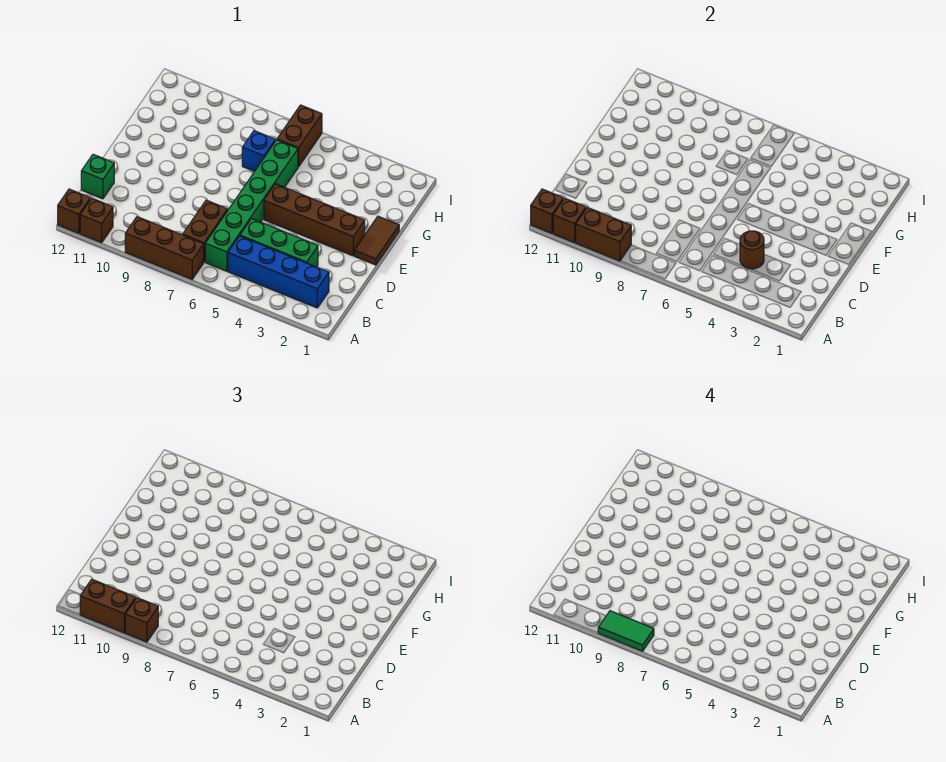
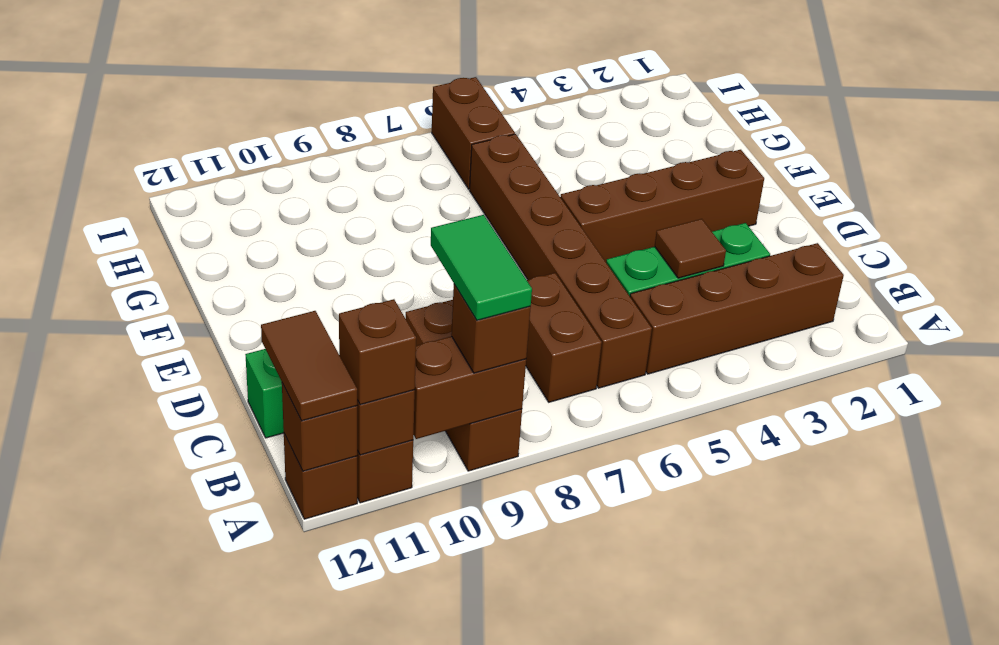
brown brick A7:A9 level 1 -> brown brick A9:C9 level 1
green tile A8:A9 level 4 -> green tile A9:B9 level 4
brown brick A10:A11 level 3 -> brown brick A11 level 3
blue brick B2:B5 level 1 -> brown brick B2:B5 level 1
green brick B6:G6 level 1 -> brown brick B6:G6 level 1
brown round brick C4 level 2 -> brown tile C4 level 2
brown tile E1:F1 level 1 -> brown tile A12:B12 level 3
blue brick G7 level 1 -> none

